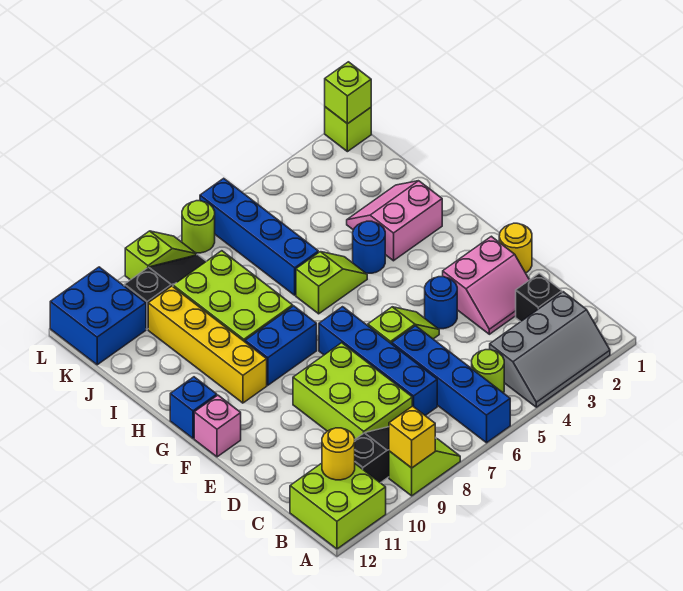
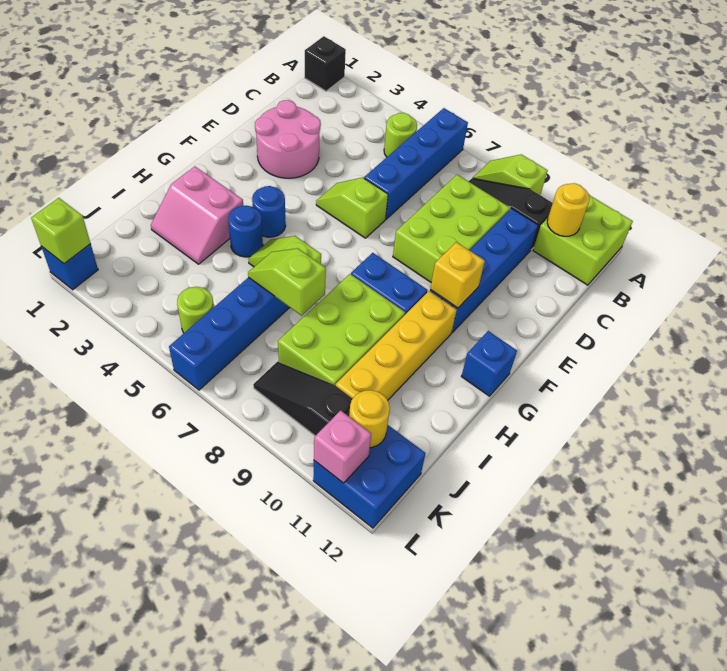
grey slope A2:B4 level 1 top B -> none
yellow brick A9 level 2 -> yellow brick F10 level 2
black brick C2 level 1 -> black brick A1 level 1
blue brick C7:F7 level 1 -> blue brick C10:F10 level 1
pink slope D2:E3 level 1 top E -> pink round brick D2:E3 level 1
yellow round brick E1 level 1 -> yellow round brick K11 level 2
blue round brick E4 level 1 -> blue round brick G4 level 1
pink brick F12 level 1 -> pink brick L11 level 2
lime brick L1 level 1 -> blue brick L1 level 1
lime round brick L7 level 1 -> lime round brick K5 level 1
lime slope L8:L9 level 1 top 9 -> lime slope I6:I7 level 2 top 7

